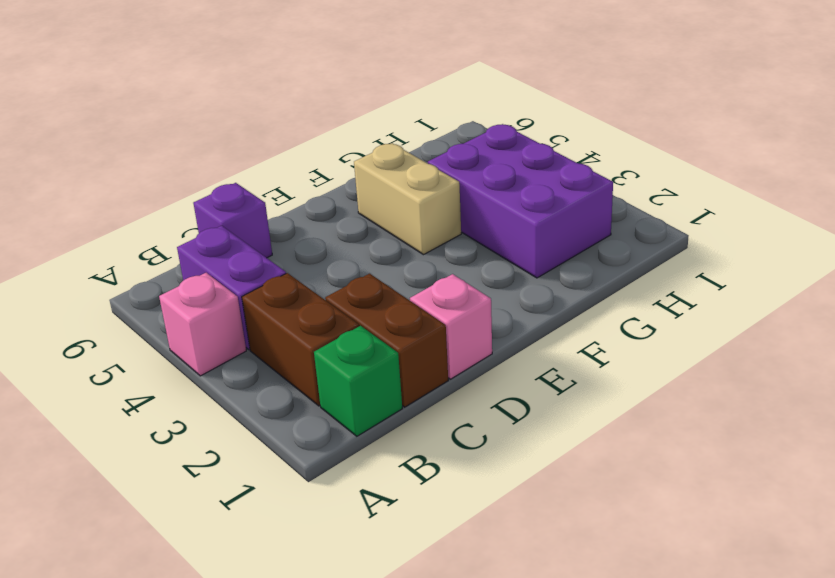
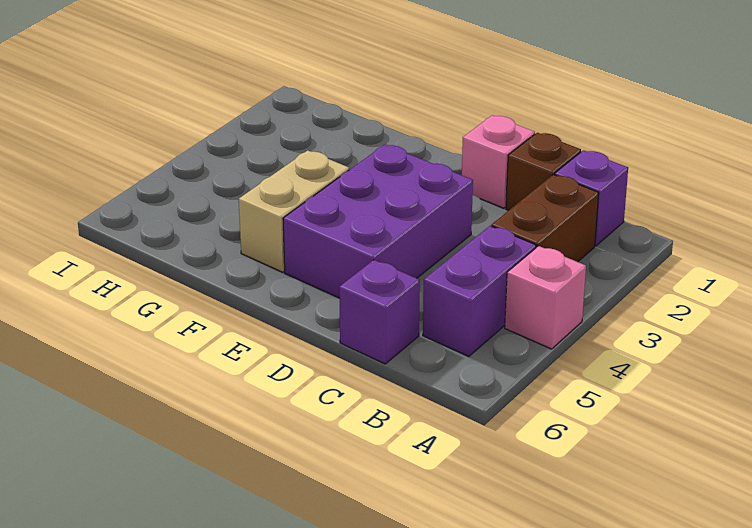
green brick B1 level 1 -> purple brick B1 level 1
brown brick C1:C2 level 1 -> brown brick C1 level 1
purple brick G2:H4 level 1 -> purple brick D3:E5 level 1

